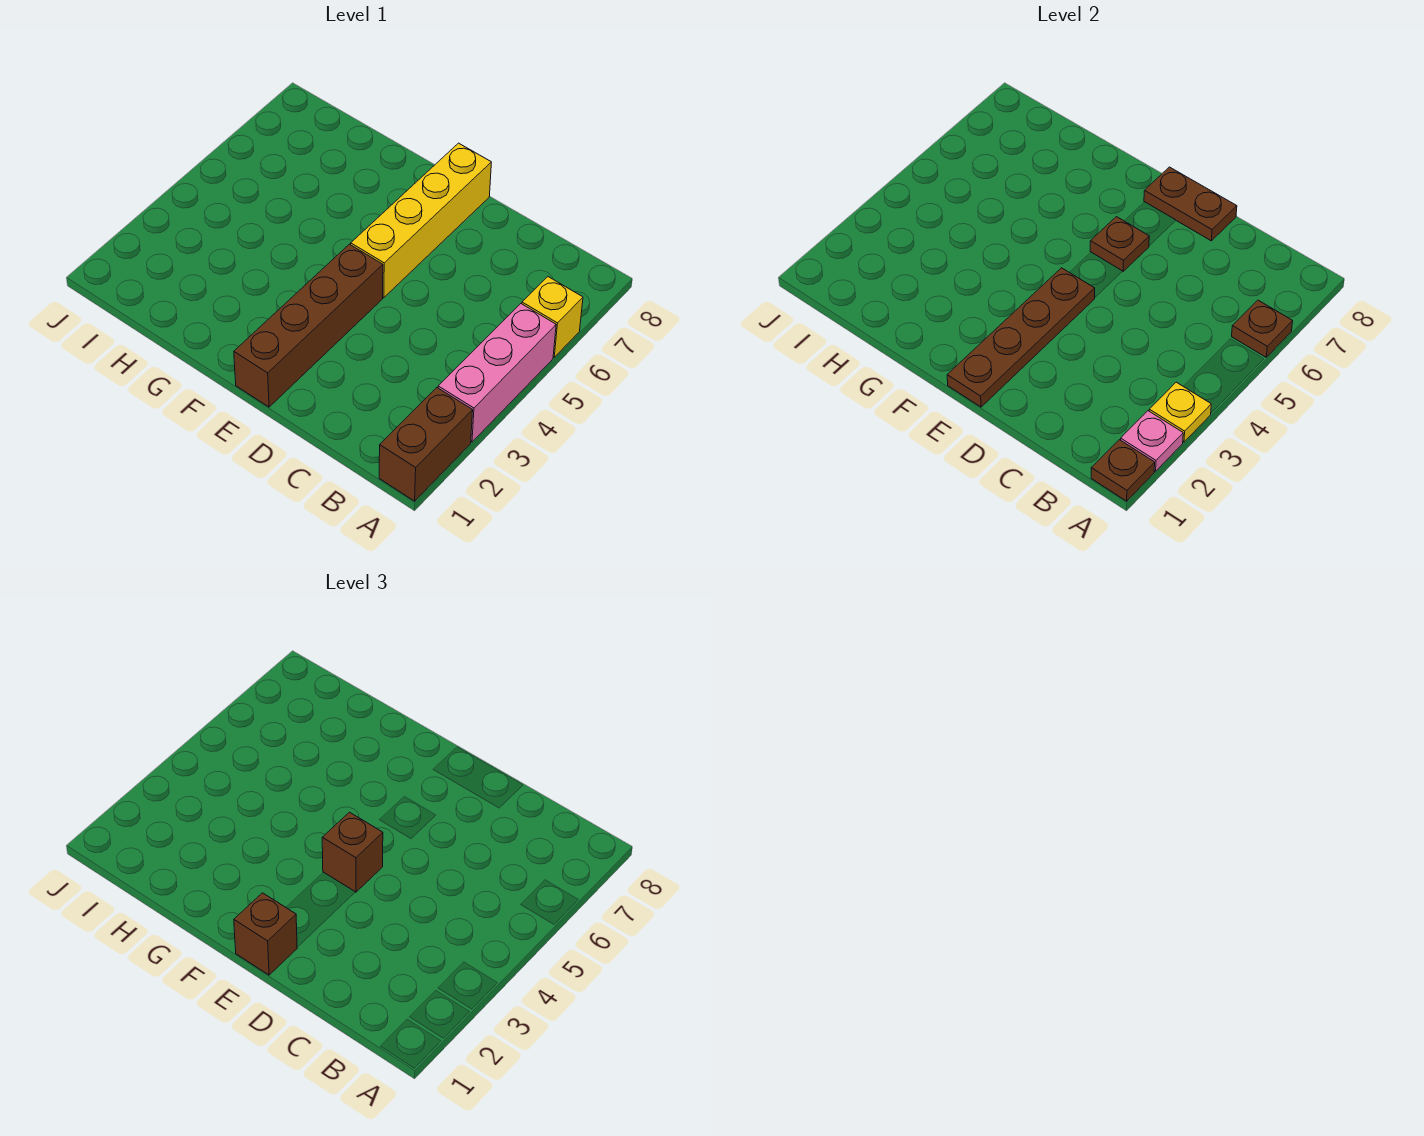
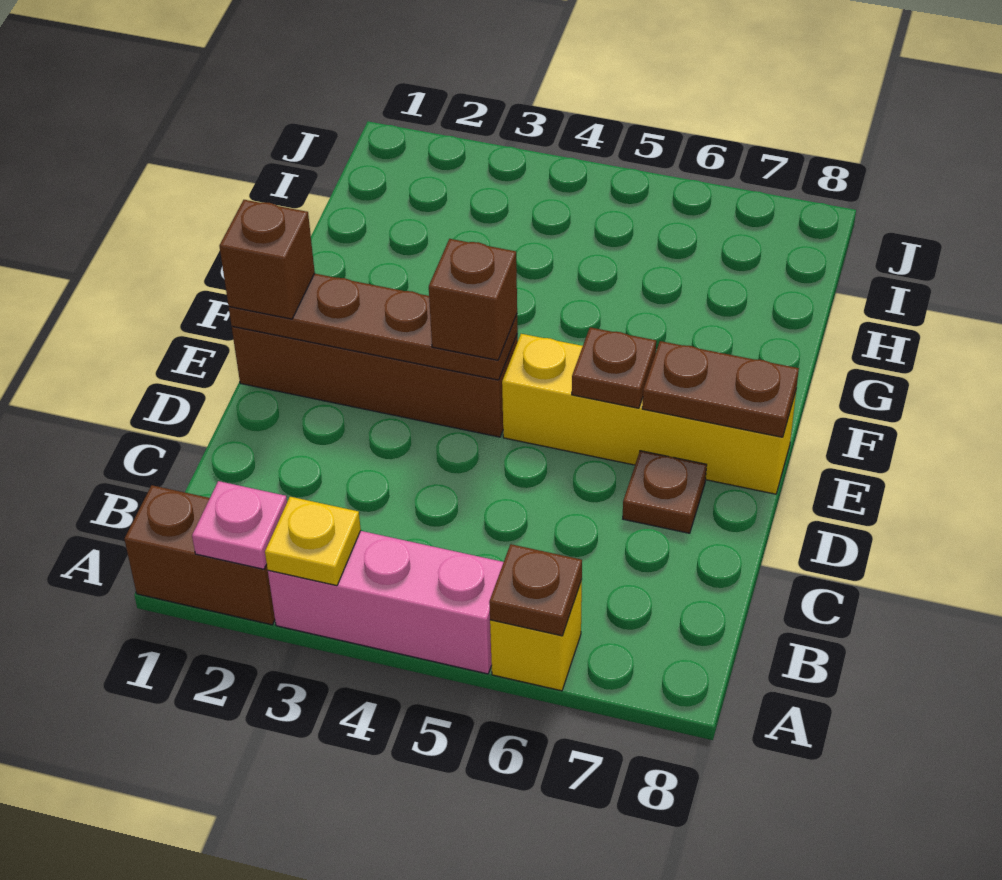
brown plate A1 level 2 -> brown plate D7 level 1
brown plate D8:E8 level 2 -> brown plate E7:E8 level 2

